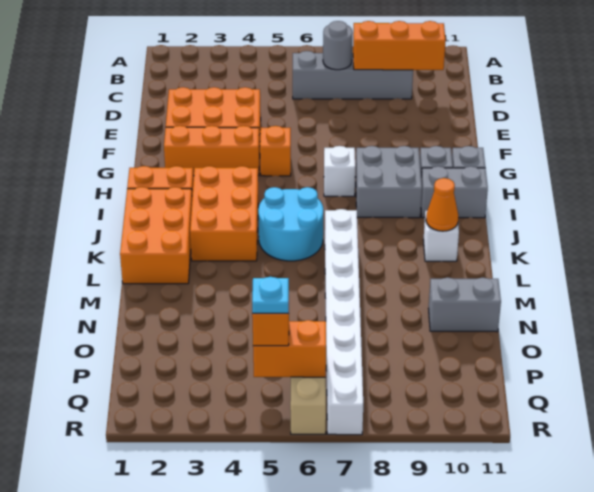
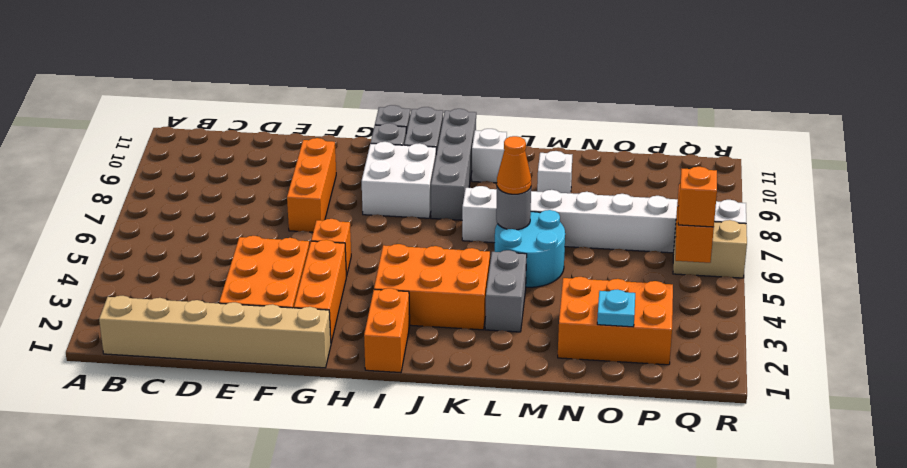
none -> tan brick B1:G1 level 1
grey brick C6:C9 level 1 -> grey brick J8:J11 level 1
grey round brick C7 level 2 -> grey round brick L6 level 2
orange brick C8:C10 level 2 -> orange brick F7:F9 level 1
white brick H7 level 1 -> white brick M9 level 1
grey brick H8:I9 level 1 -> white brick H8:I9 level 1
orange brick J1:L2 level 1 -> orange brick N2:P3 level 1
cyan round brick J5:K6 level 1 -> cyan round brick L5:M6 level 1
orange cone K10 level 2 -> orange cone L6 level 3
grey brick N10:N11 level 1 -> grey brick L3:L4 level 1
cyan plate Q5 level 4 -> cyan plate O2 level 2

